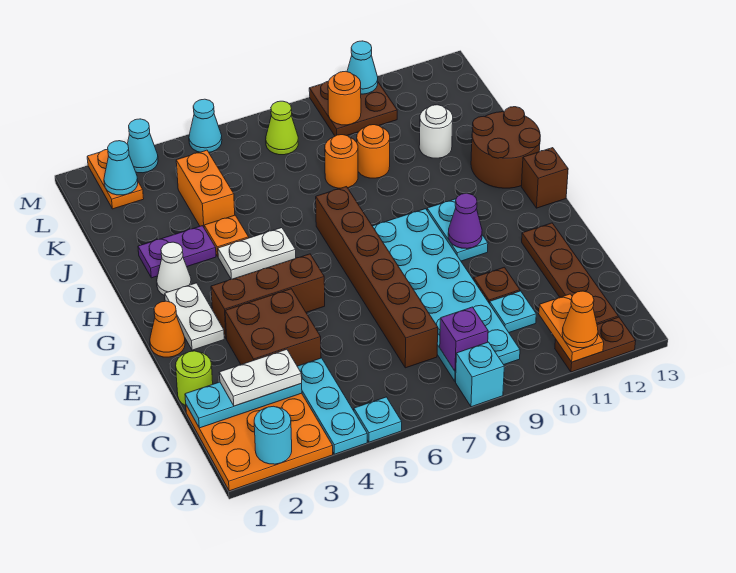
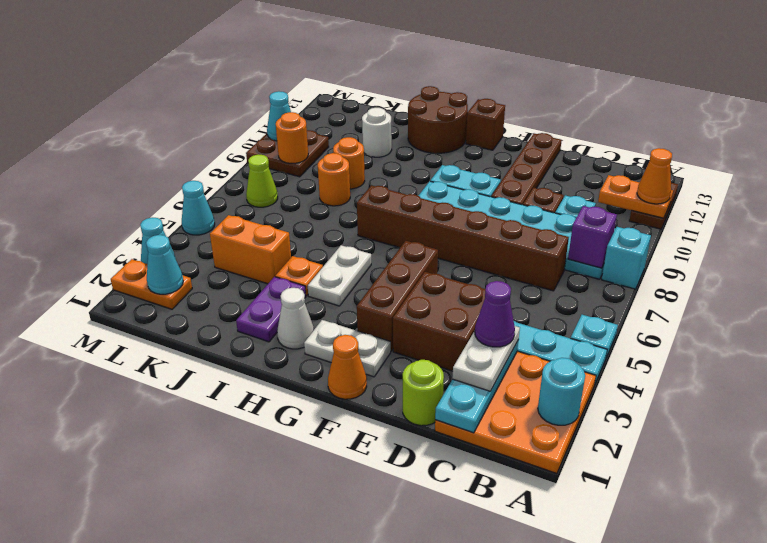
brown plate B12:E12 level 1 -> brown plate E10:E13 level 1
purple cone F10 level 2 -> purple cone C3 level 4

